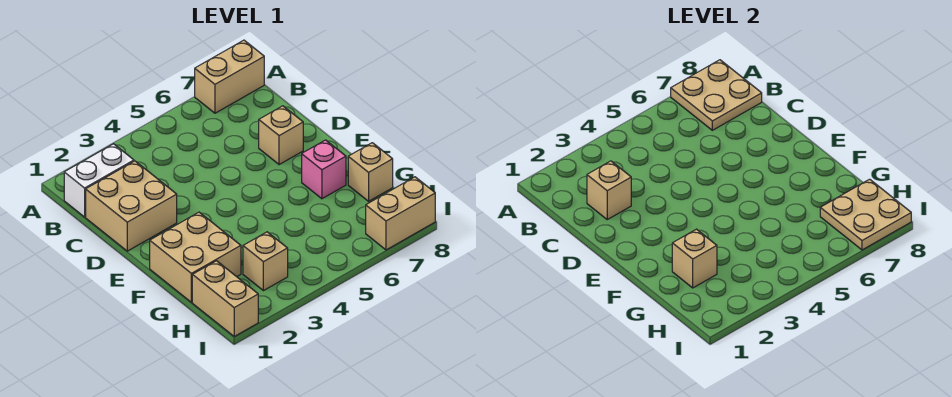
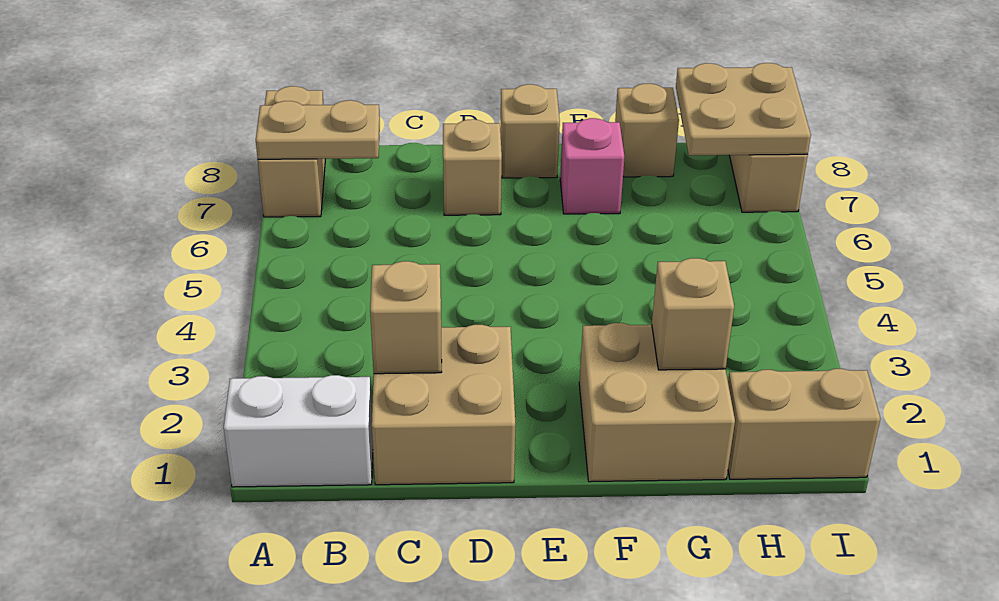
tan plate A7:B8 level 2 -> tan plate A7:B7 level 2
white brick B1:B2 level 1 -> white brick A1:B1 level 1
tan brick H3 level 1 -> tan brick E8 level 1

